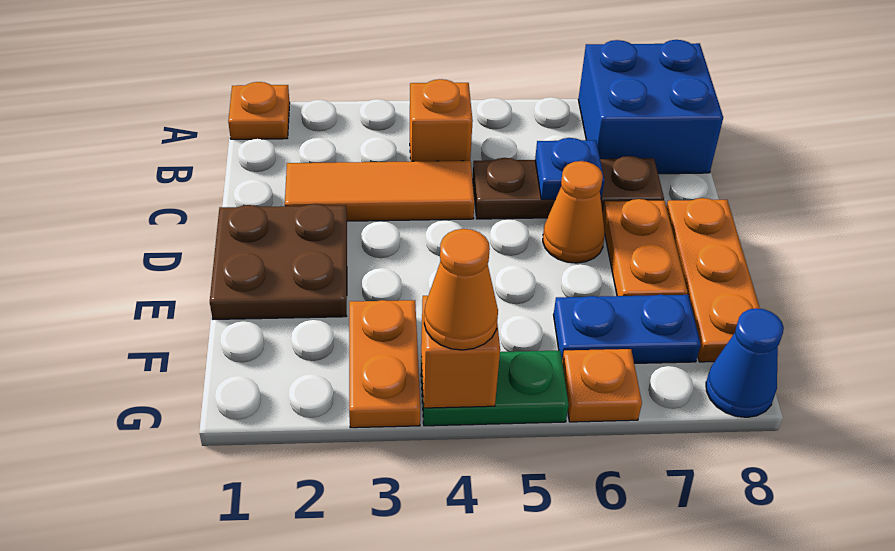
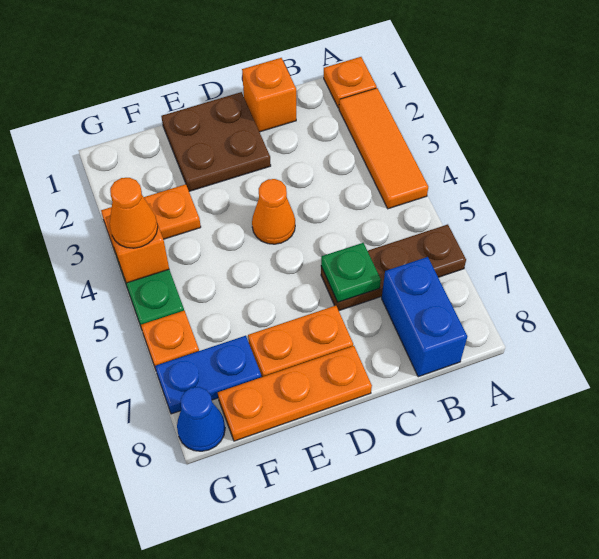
blue brick A7:B8 level 1 -> blue brick B7:B8 level 1
orange brick B4 level 1 -> orange brick C1 level 1
orange tile C2:C4 level 1 -> orange tile A2:A4 level 1
brown plate C5:C7 level 1 -> brown plate A6:C6 level 1
blue plate C6 level 2 -> green plate C6 level 2
orange cone D6 level 1 -> orange cone D4 level 1
blue plate F6:F7 level 1 -> blue plate F7:G7 level 1

